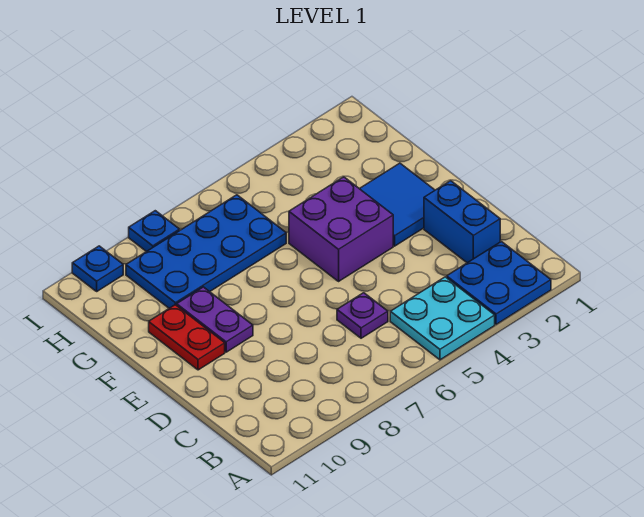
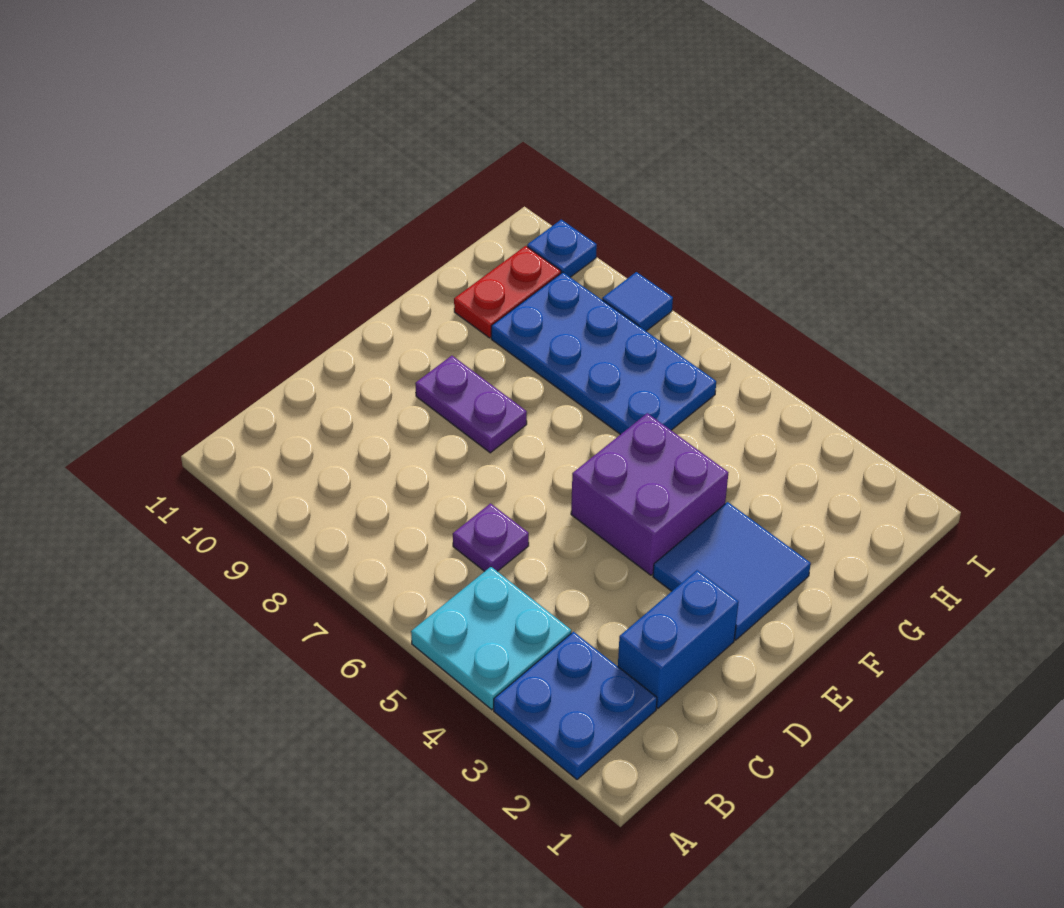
purple plate E9:F9 level 1 -> purple plate E8:E9 level 1
red plate E10:F10 level 1 -> red plate G10:H10 level 1
blue plate I8 level 1 -> blue tile I8 level 1

